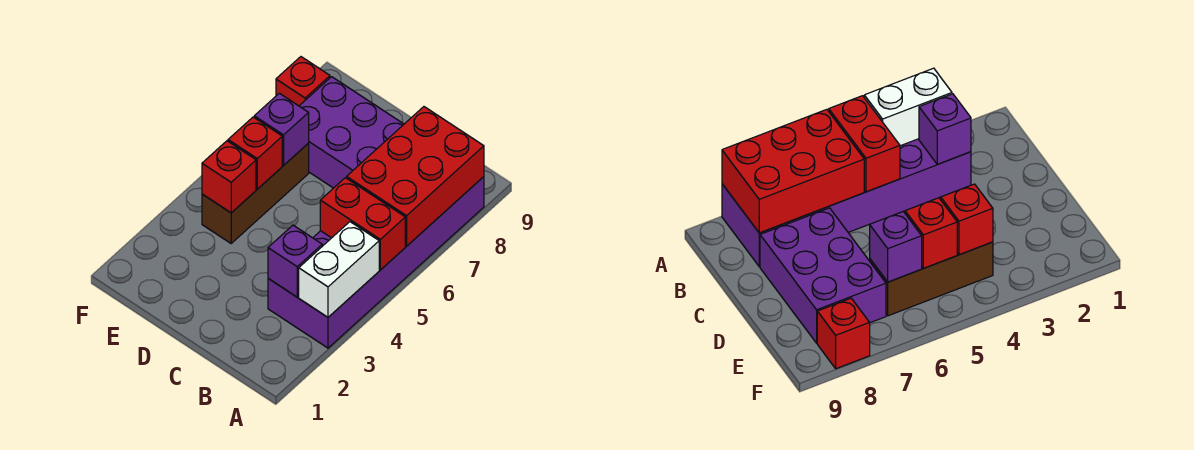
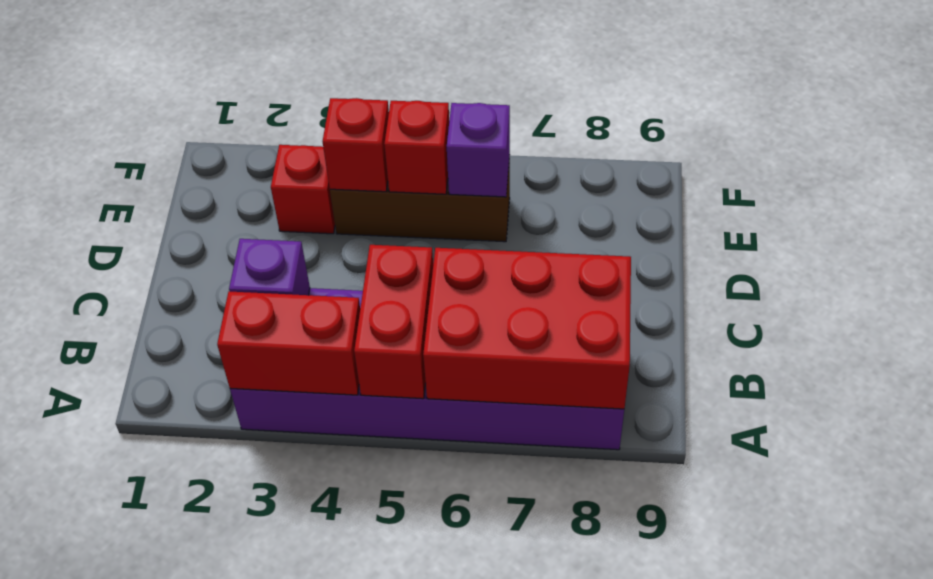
white brick A3:A4 level 2 -> red brick A3:A4 level 2
purple brick C7:E8 level 1 -> none
red brick F8 level 1 -> red brick E3 level 1

